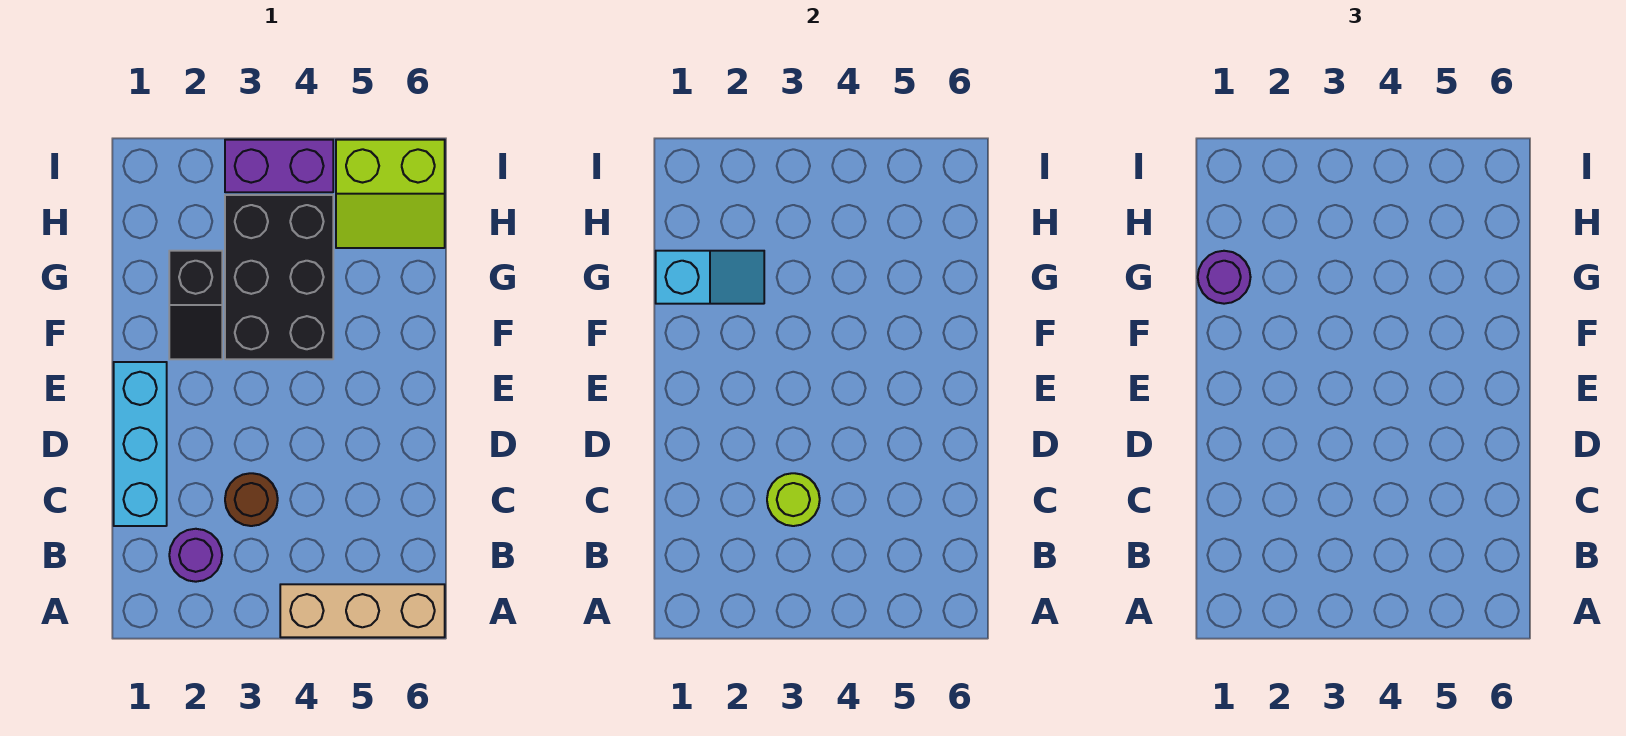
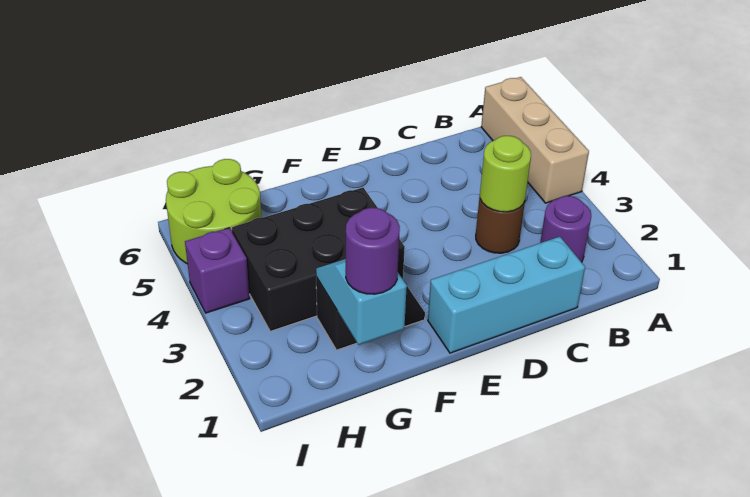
lime slope H5:I6 level 1 top I -> lime round brick H5:I6 level 1
purple brick I3:I4 level 1 -> purple brick I4 level 1

